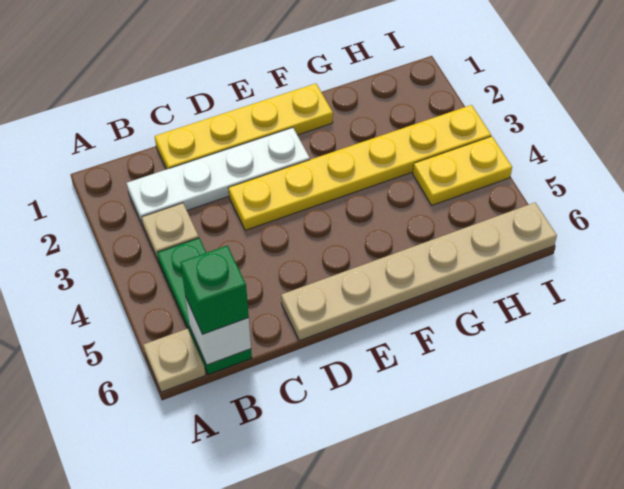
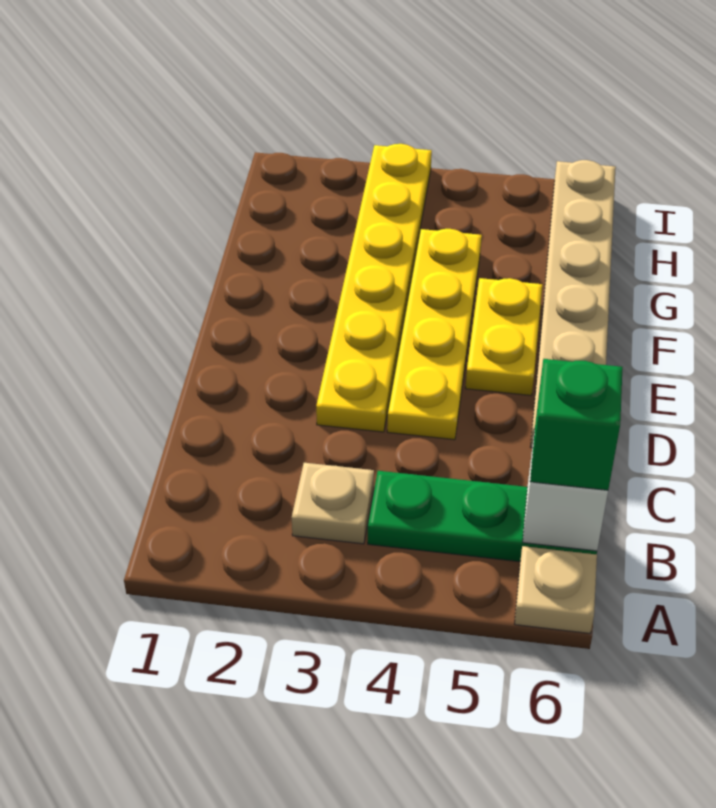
white plate B2:E2 level 1 -> none
yellow plate C1:F1 level 1 -> yellow plate D4:G4 level 1
yellow plate H4:I4 level 1 -> yellow plate E5:F5 level 1

